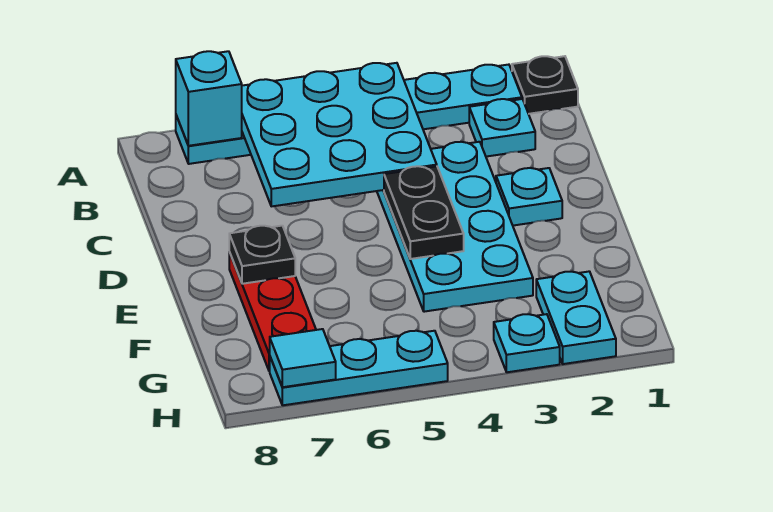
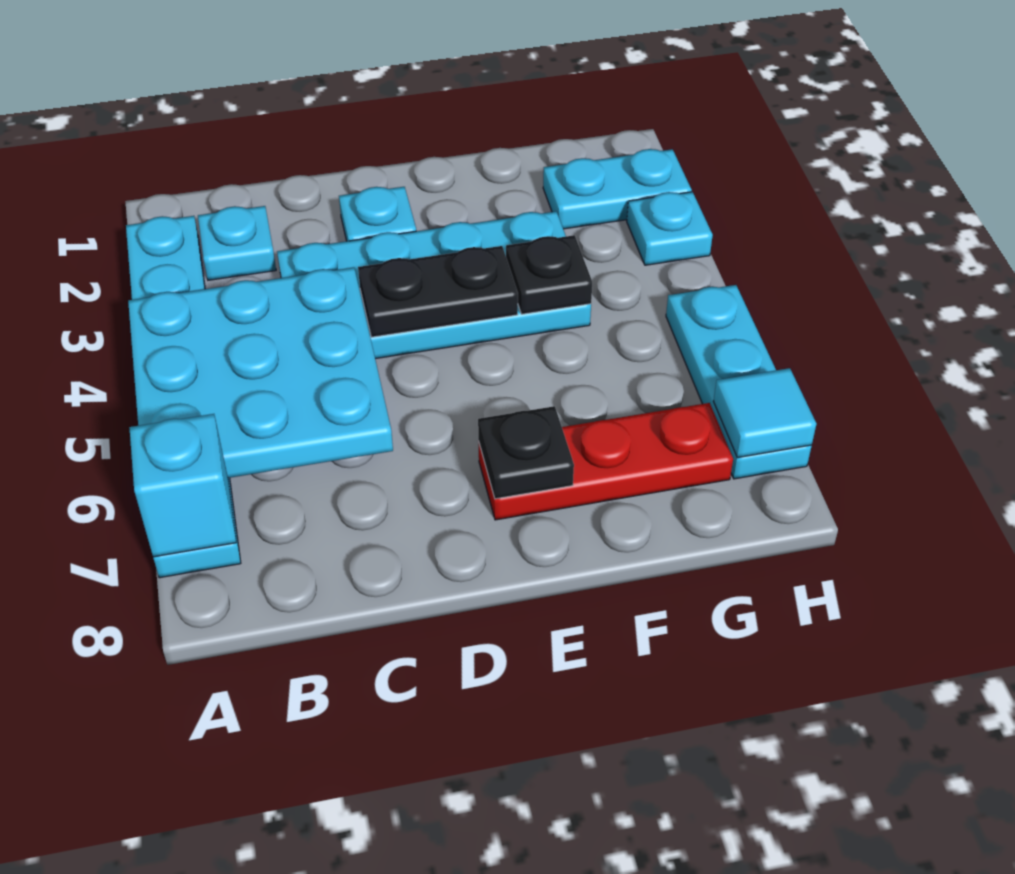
black plate A1 level 1 -> black plate F4 level 2

